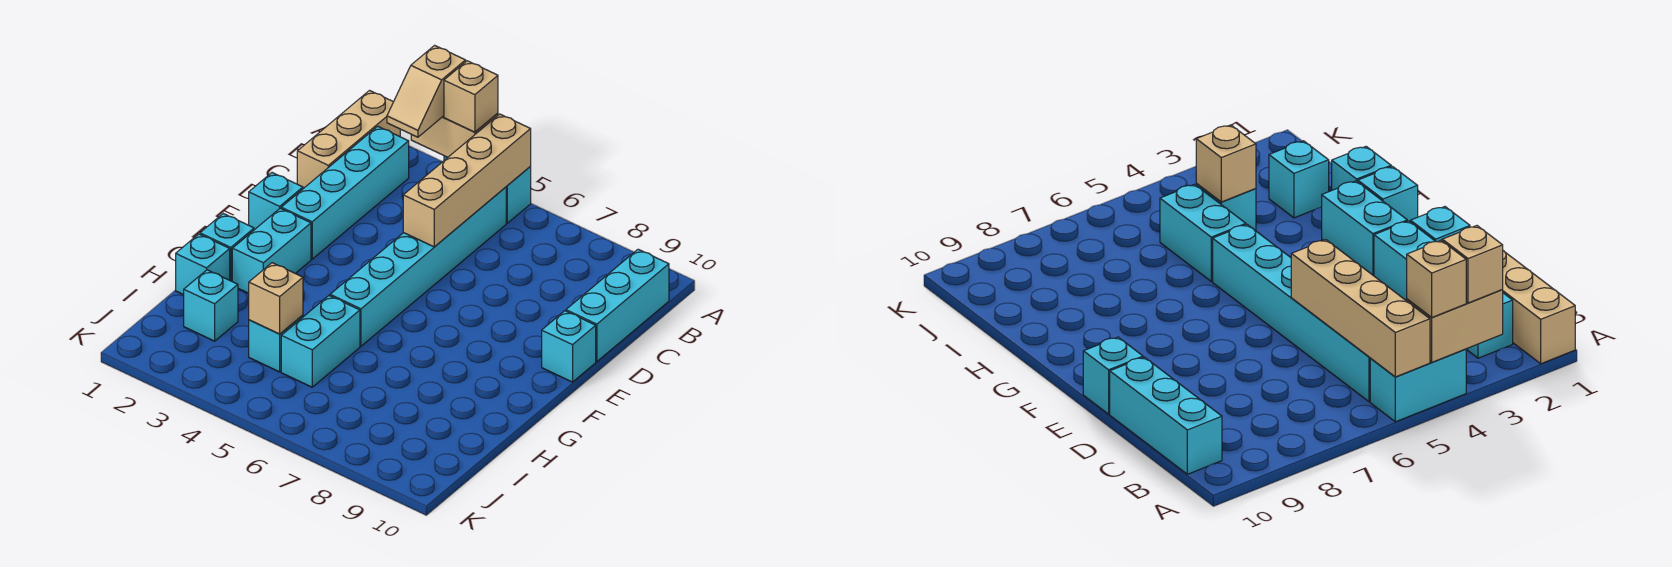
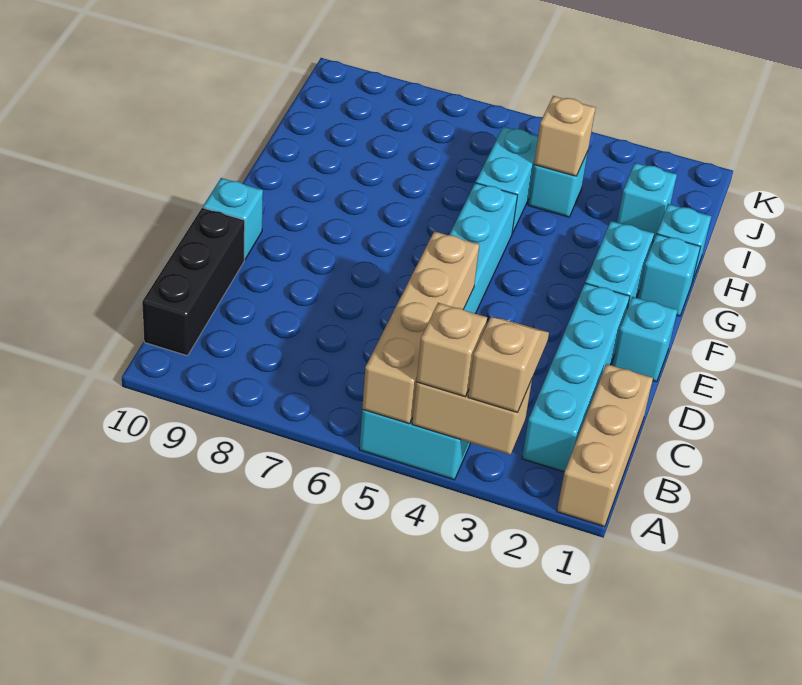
cyan brick B10:D10 level 1 -> black brick B10:D10 level 1

